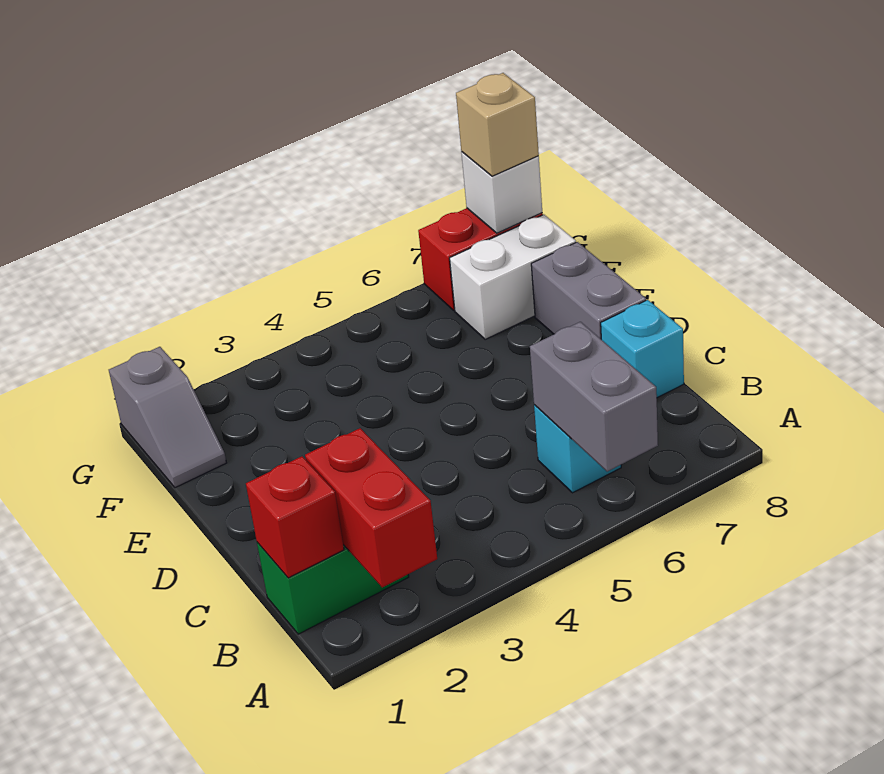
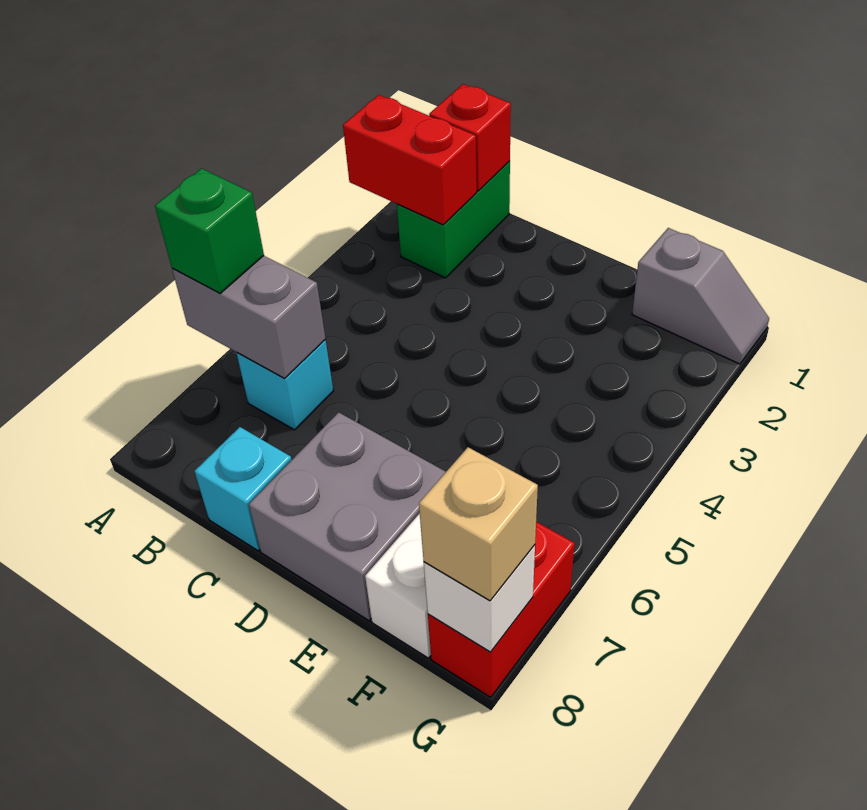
none -> green brick A6 level 3
grey brick D8:E8 level 1 -> grey brick D7:E8 level 1
grey slope F1:G1 level 1 top G -> grey slope F1:G1 level 1 top F

